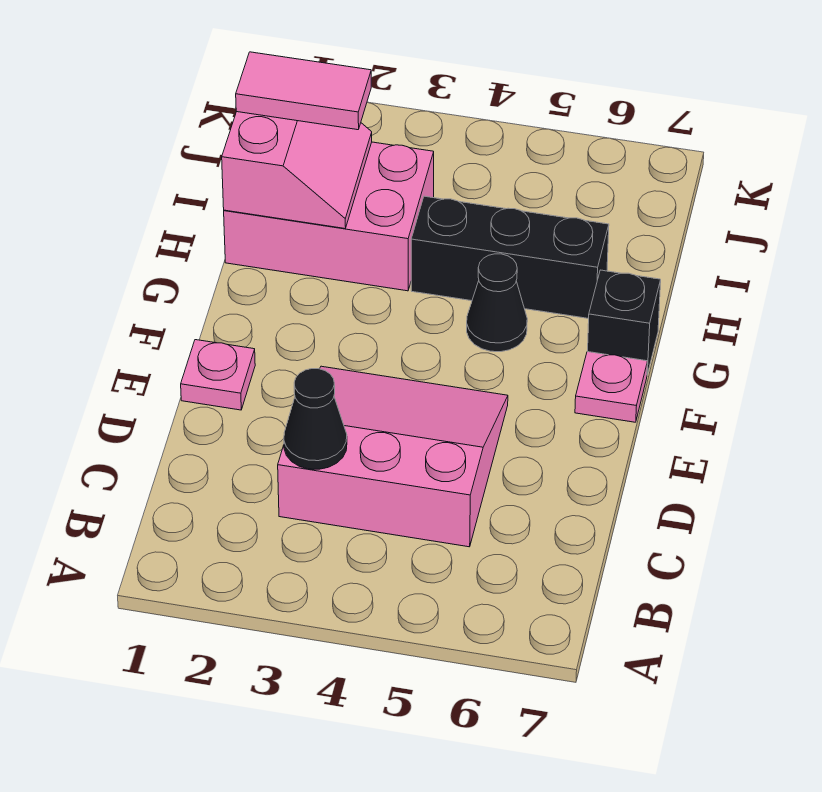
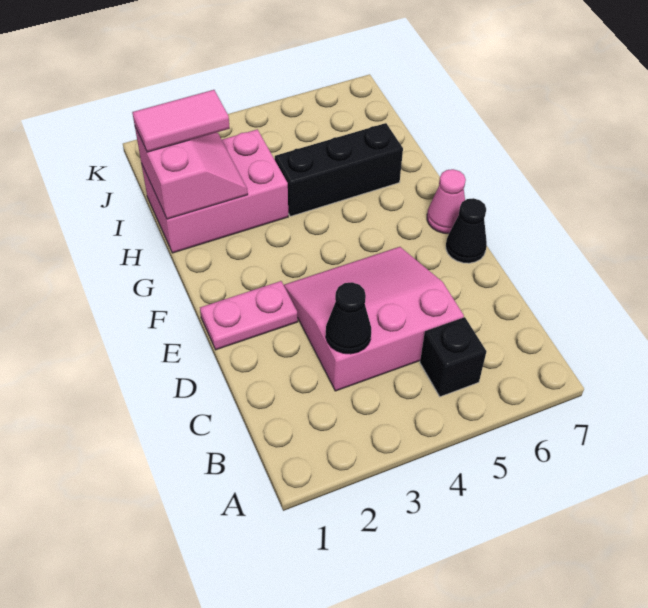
pink plate E1 level 1 -> pink plate E1:E2 level 1
pink plate F7 level 1 -> pink cone F7 level 1
black cone G5 level 1 -> black cone E7 level 1
black brick G7 level 1 -> black brick B5 level 1

